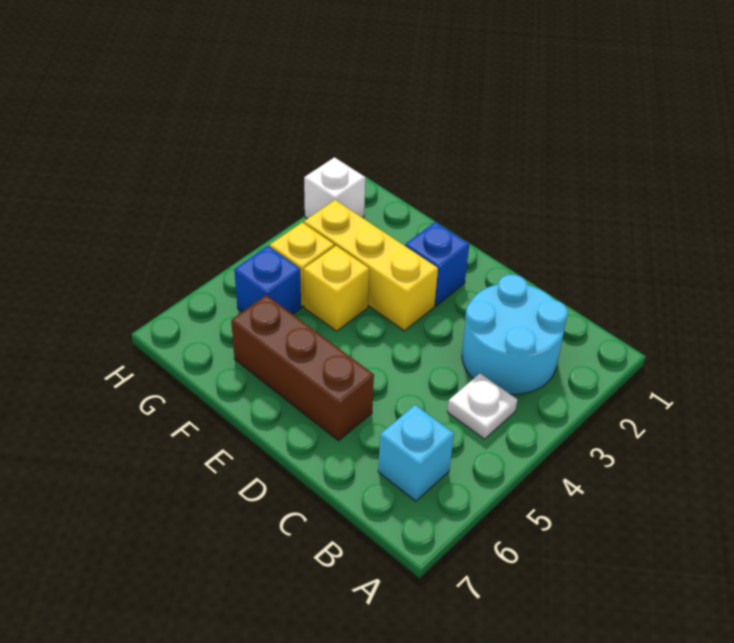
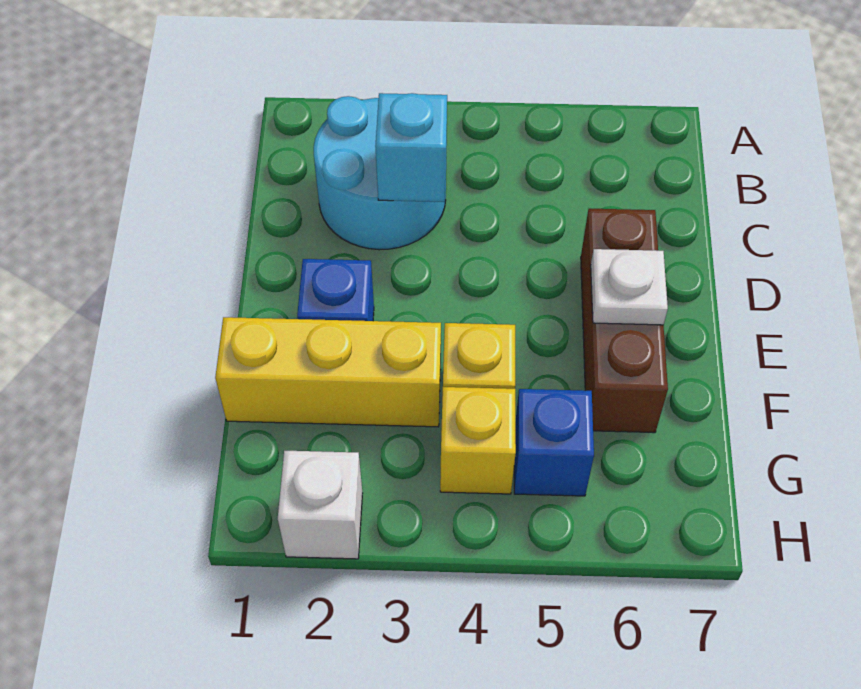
white plate B4 level 1 -> white plate E6 level 2
cyan brick B6 level 1 -> cyan brick C3 level 2
yellow brick E3:G3 level 1 -> yellow brick F1:F3 level 1

